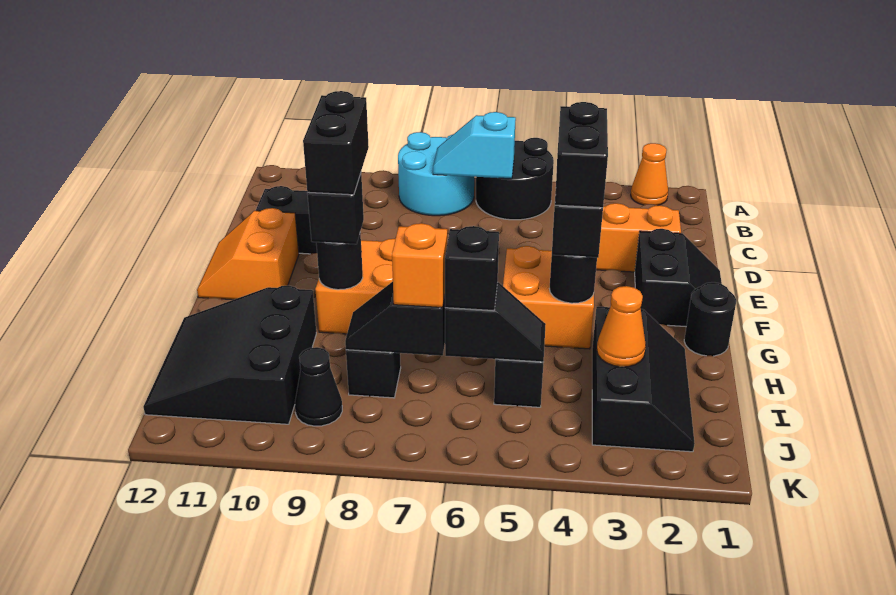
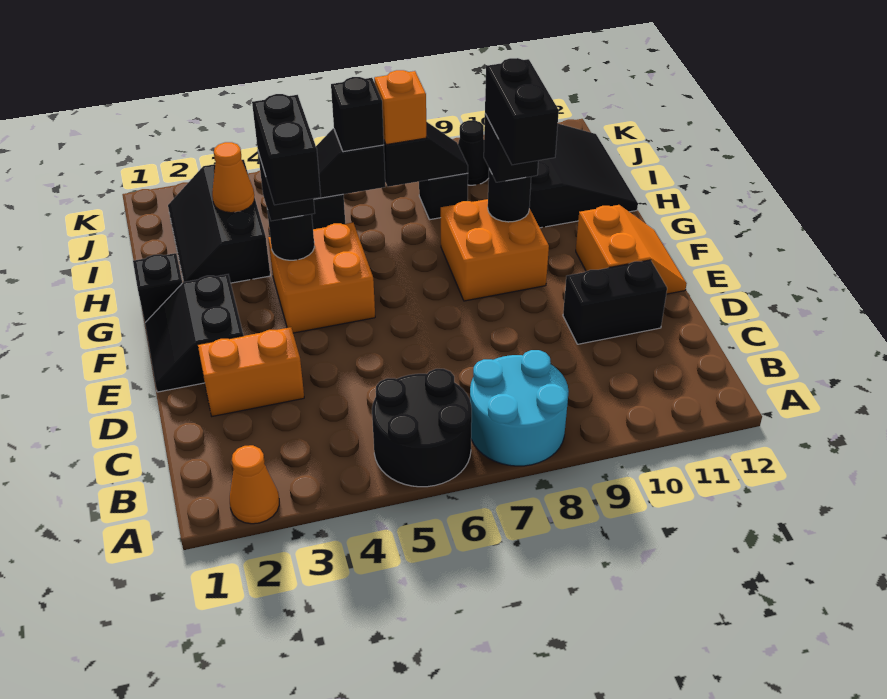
cyan slope B6:B7 level 2 top 6 -> none
black round brick G1 level 1 -> black brick G1 level 1

